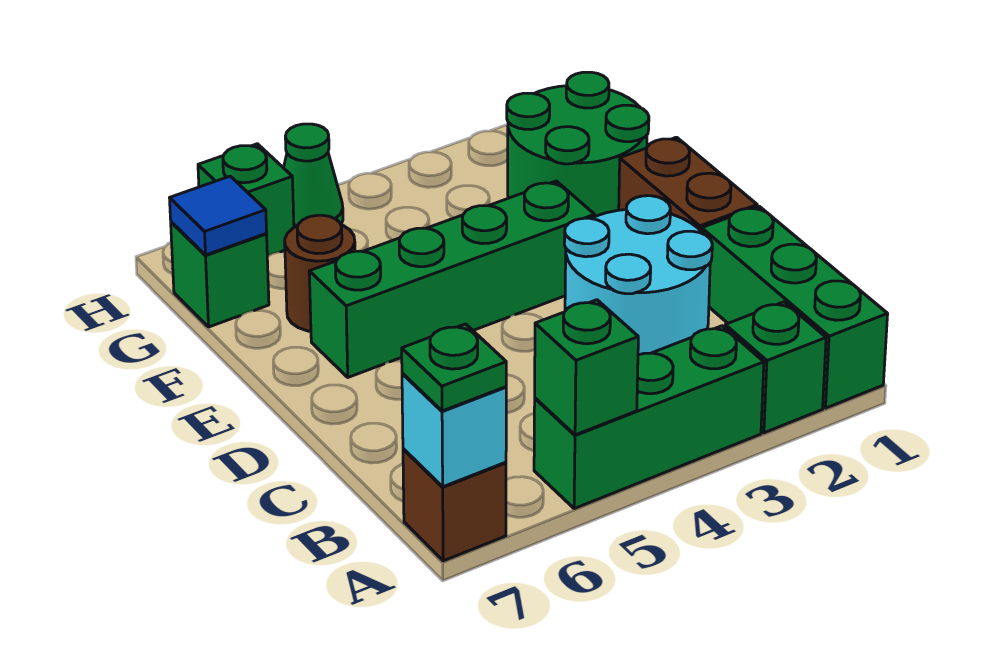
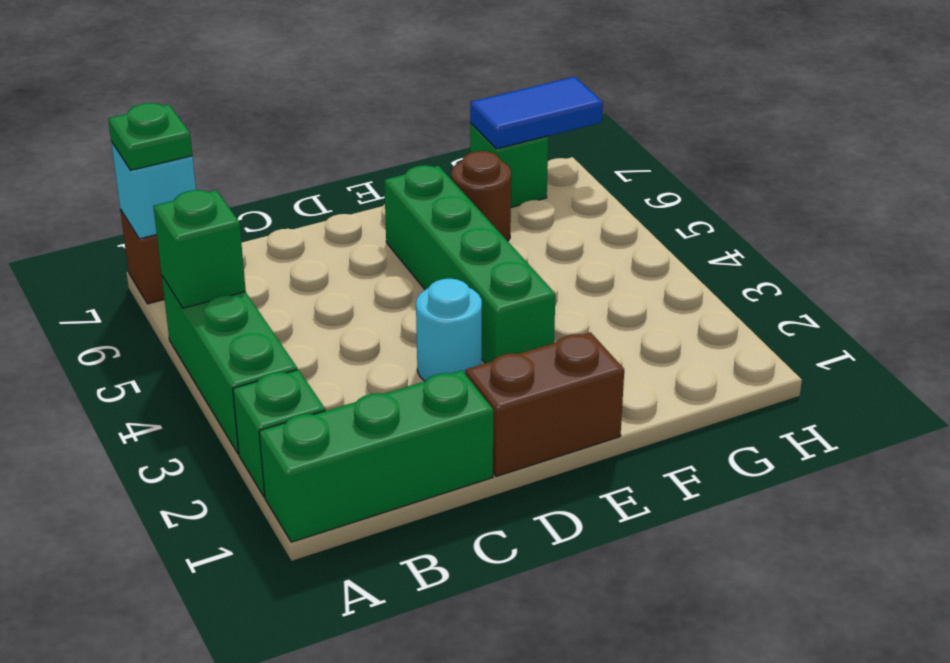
cyan round brick C2:D3 level 1 -> cyan round brick D3 level 1
green round brick F1:G2 level 1 -> none
blue tile G7 level 2 -> blue tile G7:H7 level 2
green cone H5 level 1 -> none
green brick H6 level 1 -> none

